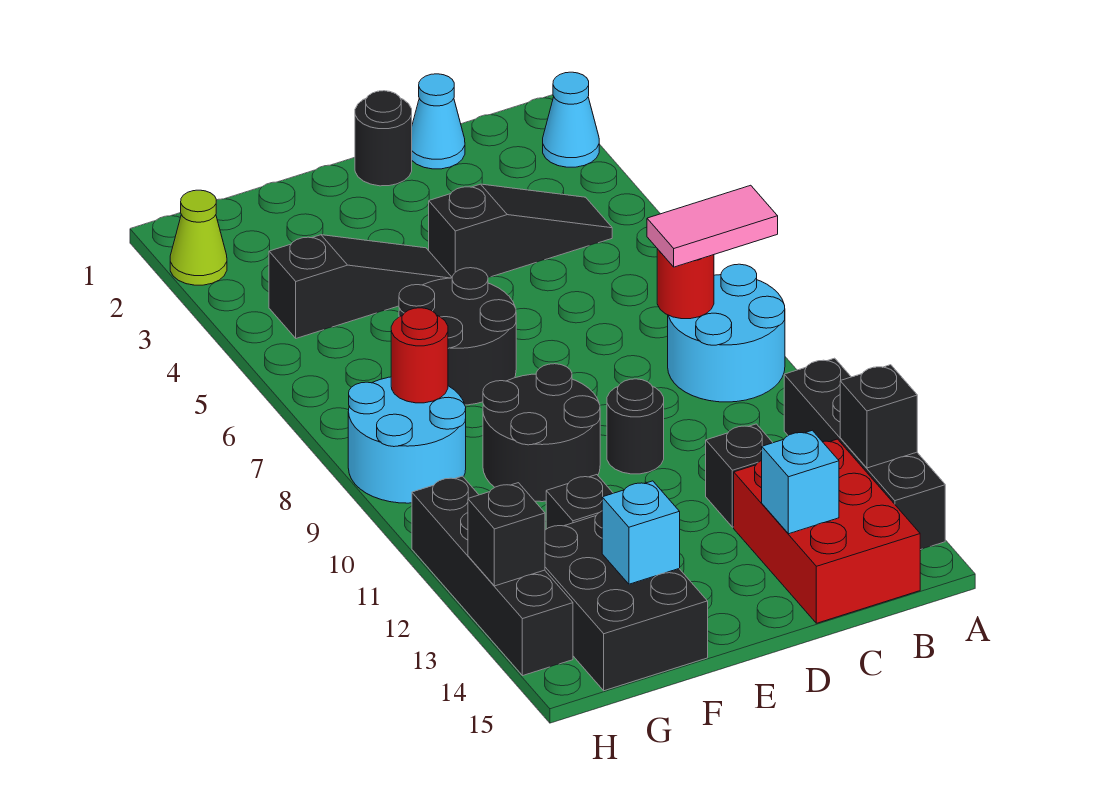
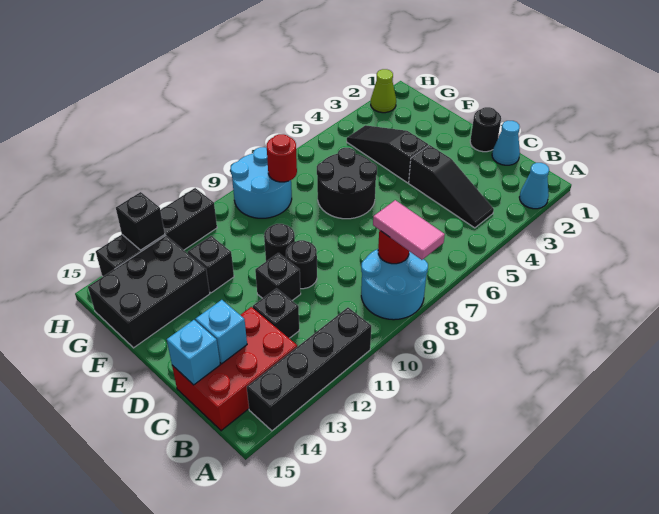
black brick A13 level 2 -> black brick D11 level 1
black slope E4:G4 level 1 top G -> black slope E4:G4 level 1 top E
black round brick E9:F10 level 1 -> black round brick E10 level 1
cyan brick F14 level 2 -> cyan brick C15 level 2

